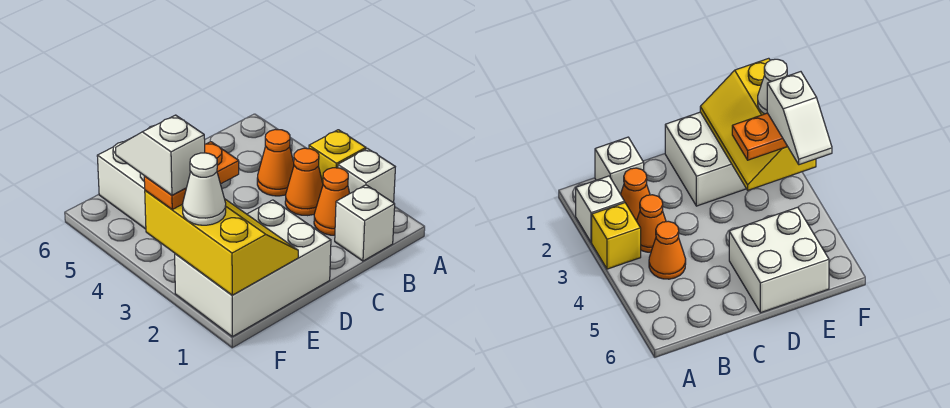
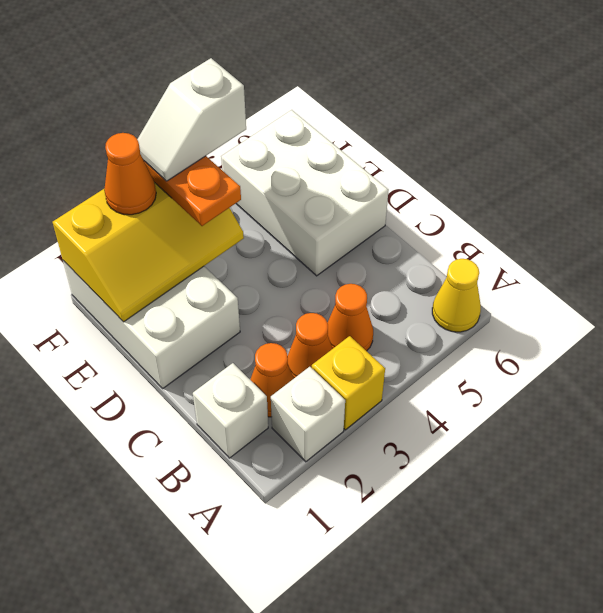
none -> yellow cone A6 level 1
white brick D5:E6 level 1 -> white brick D5:F6 level 1
white cone F2 level 3 -> orange cone F2 level 3
white slope F3:F4 level 4 top 3 -> white slope F3:F4 level 4 top 4

